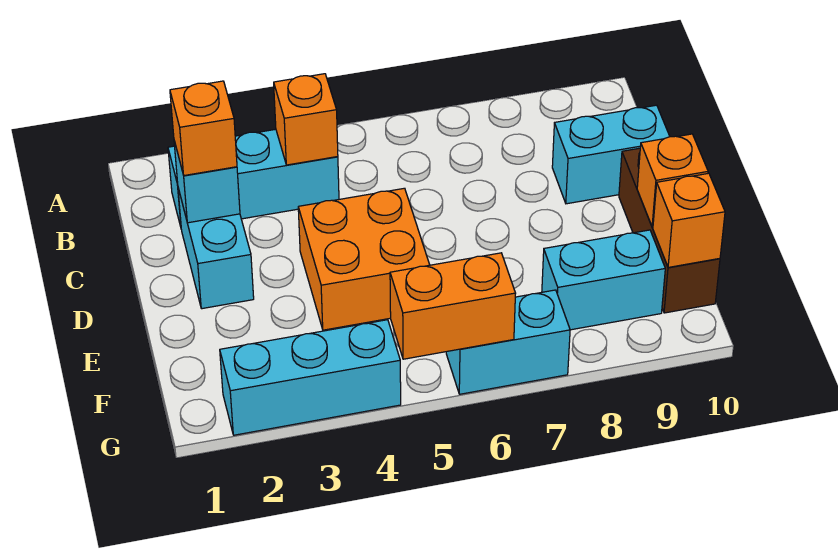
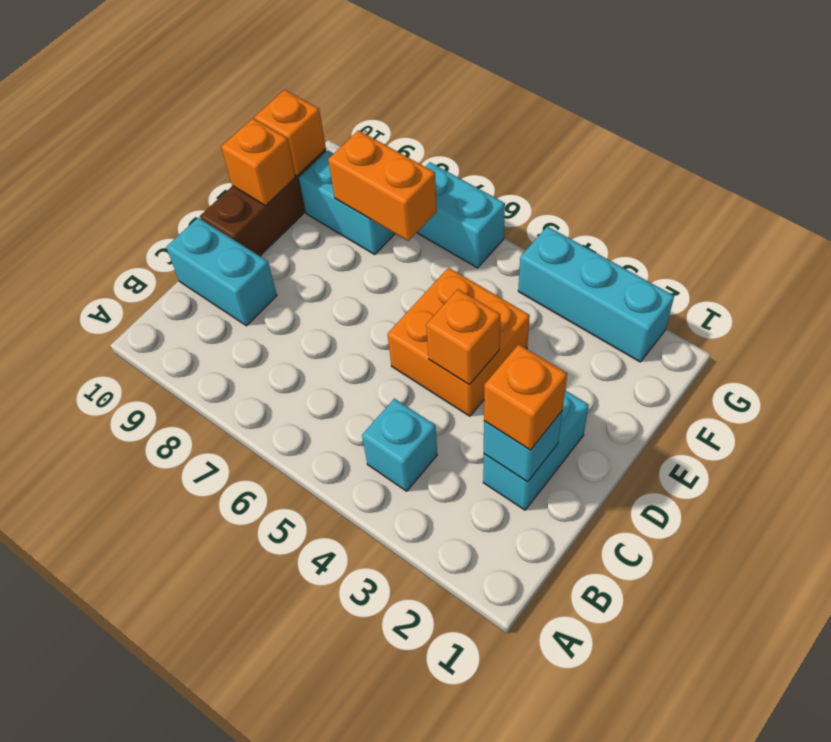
cyan brick B2:B4 level 1 -> cyan brick B4 level 1
orange brick B4 level 2 -> orange brick D4 level 2
orange brick G5:G6 level 2 -> orange brick F7:F8 level 2

